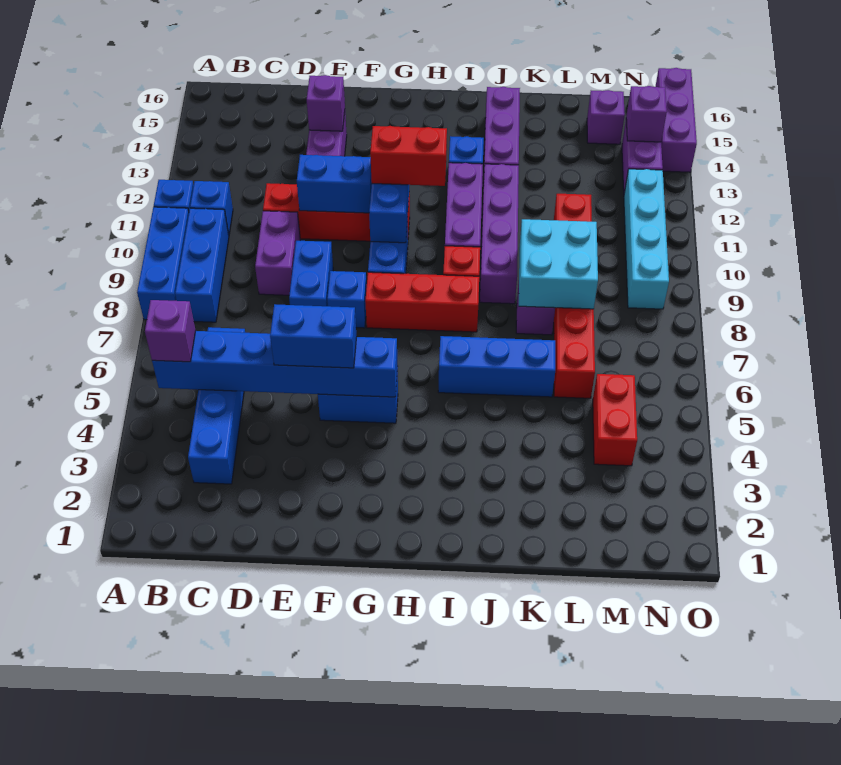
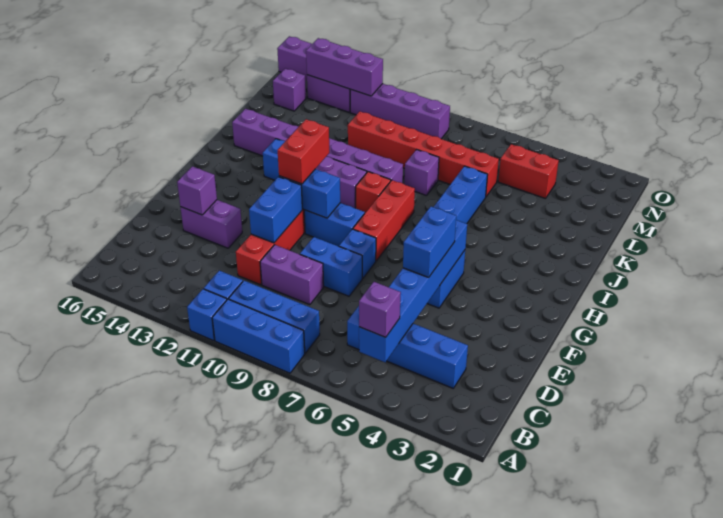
cyan brick K8:L9 level 2 -> none
cyan brick N9:N12 level 1 -> purple brick N9:N12 level 1
purple brick N14 level 2 -> purple brick N12:N14 level 2

